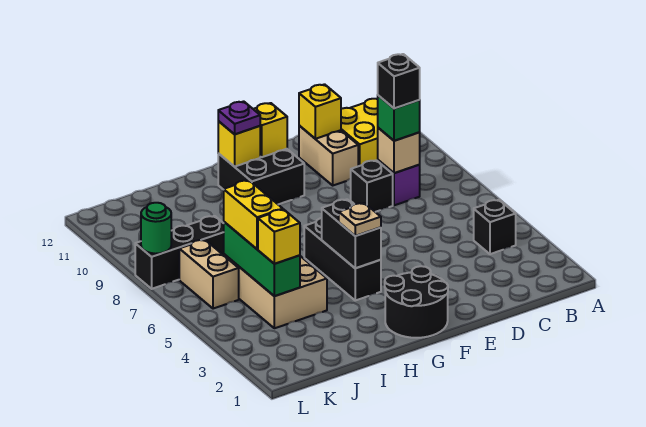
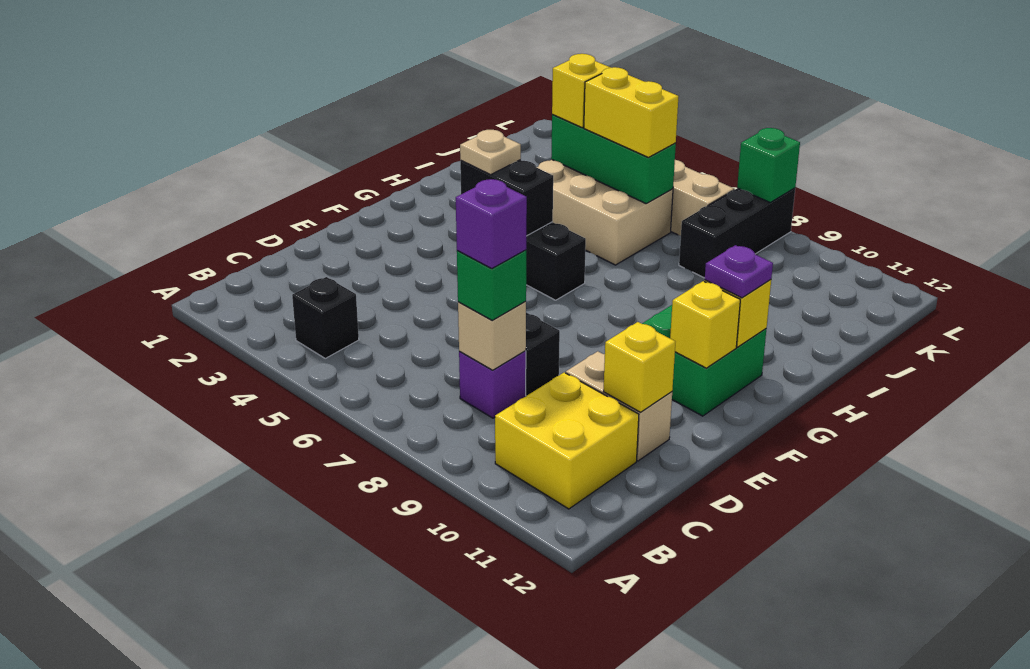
black brick C8 level 4 -> purple brick C8 level 4
black round brick F1:G2 level 1 -> none
black brick F10:G11 level 1 -> green brick F10:G11 level 1
green round brick L8 level 2 -> green brick L8 level 2

